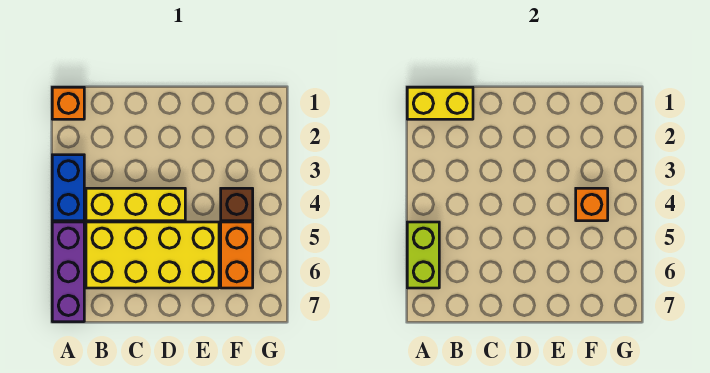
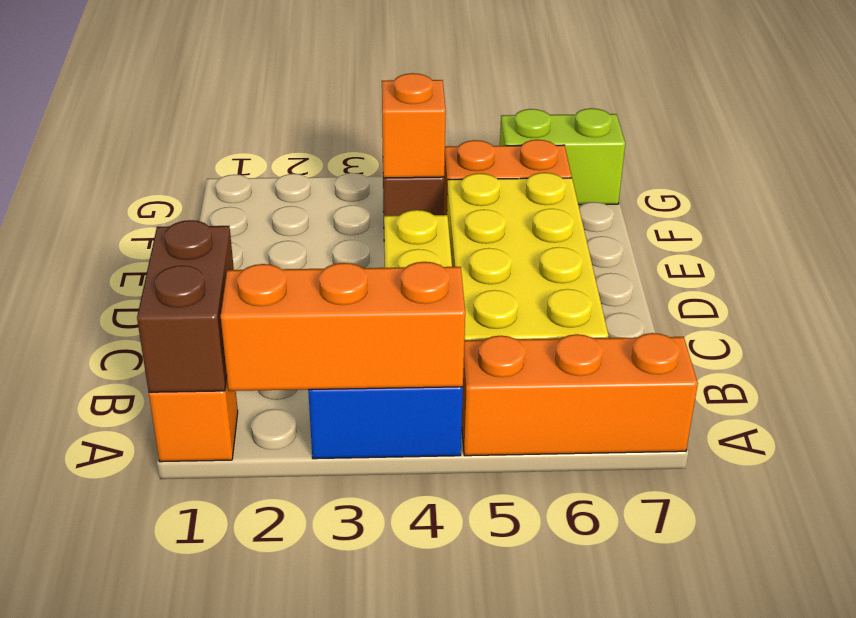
yellow brick A1:B1 level 2 -> brown brick A1:B1 level 2
none -> orange brick A2:A4 level 2
purple brick A5:A7 level 1 -> orange brick A5:A7 level 1
lime brick A5:A6 level 2 -> lime brick G6:G7 level 1

